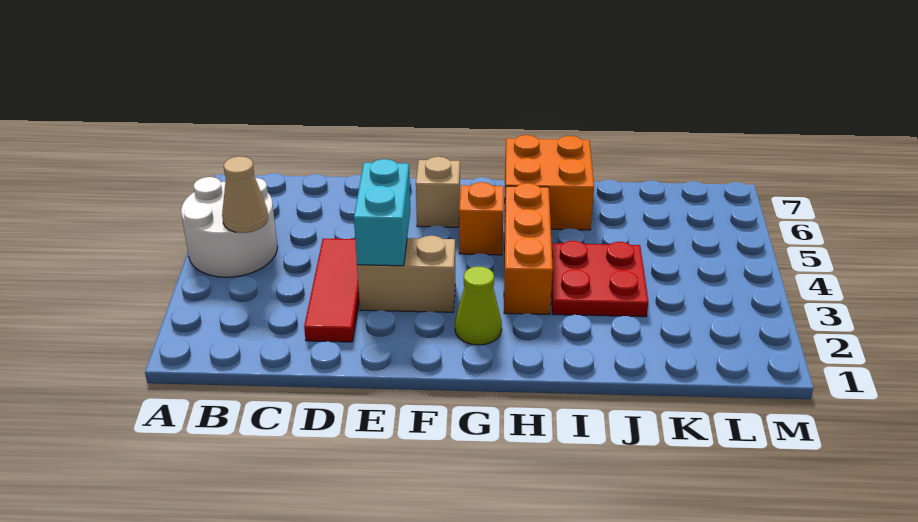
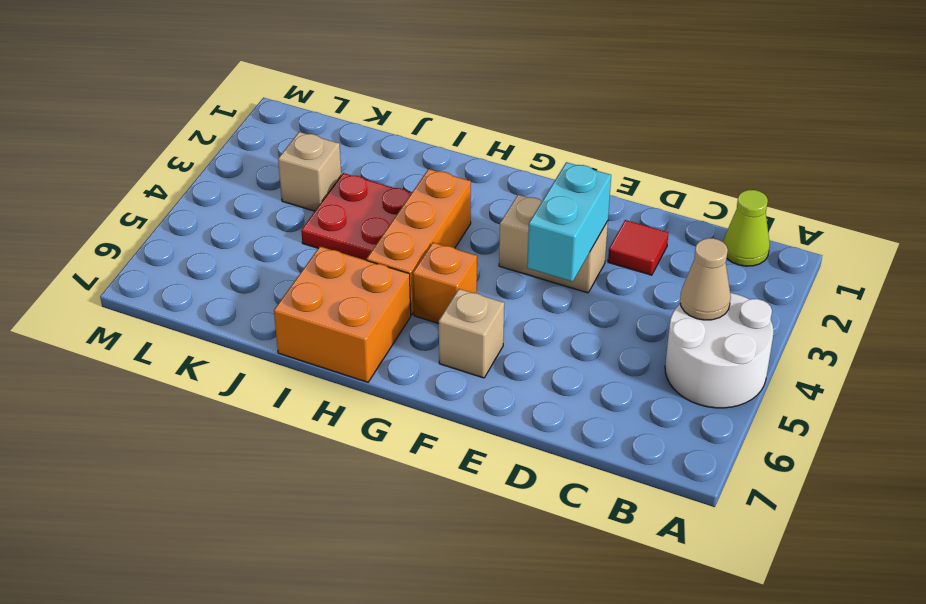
red tile D2:D4 level 1 -> red tile D2 level 1
lime cone G2 level 1 -> lime cone B1 level 1
none -> tan brick K3 level 1

